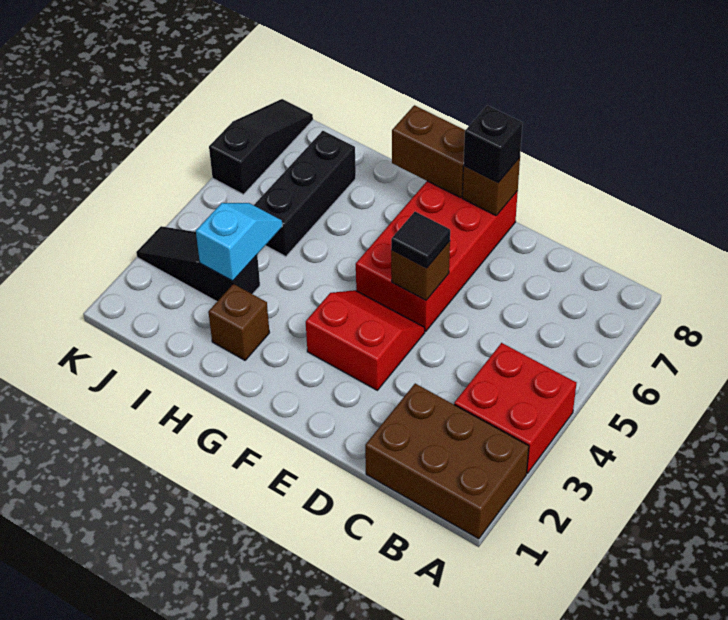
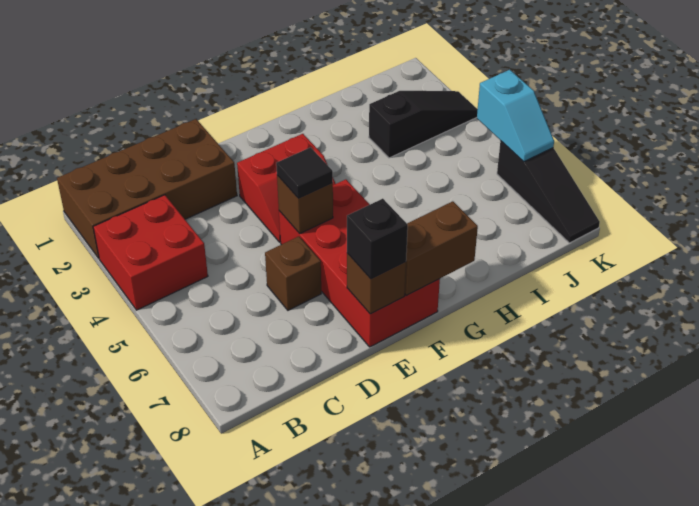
brown brick A1:C2 level 1 -> brown brick A1:D2 level 1
brown brick H2 level 1 -> brown brick D6 level 1
cyan slope I3:I4 level 2 top 3 -> cyan slope K5:K6 level 2 top 5
black brick I5:I7 level 1 -> none

